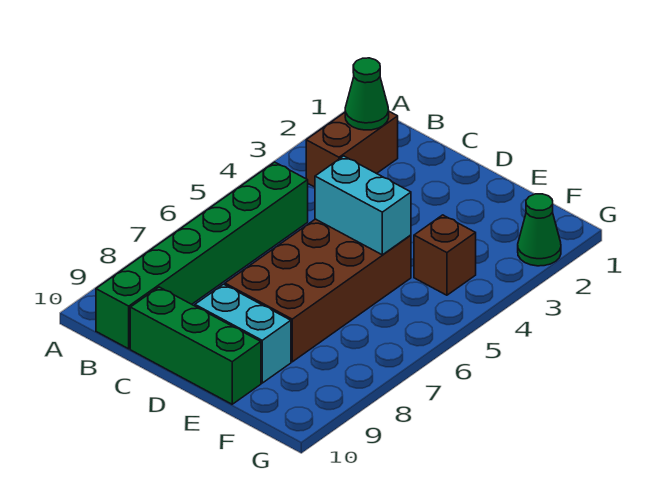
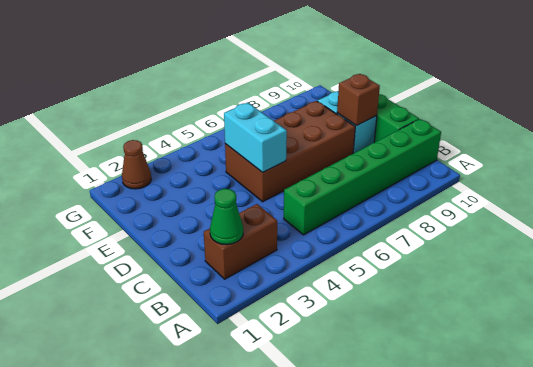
brown brick F4 level 1 -> brown brick D9 level 2
green cone G2 level 1 -> brown cone G2 level 1

